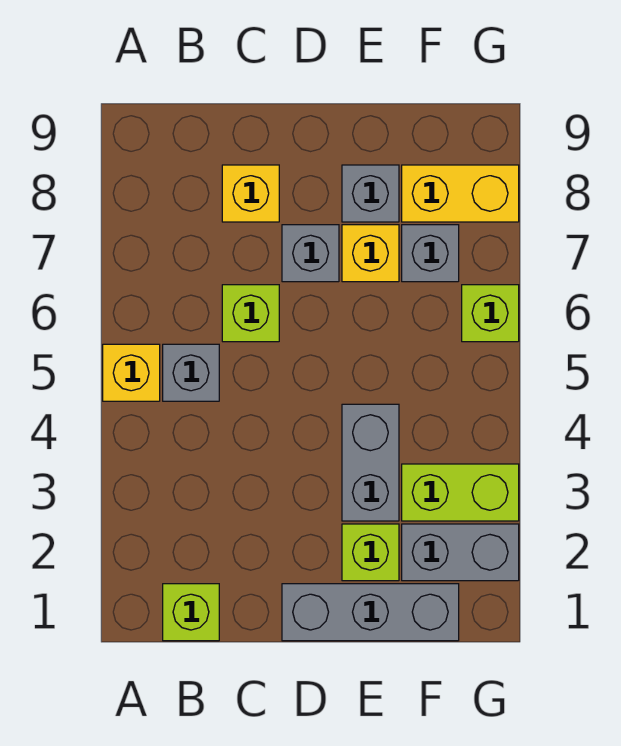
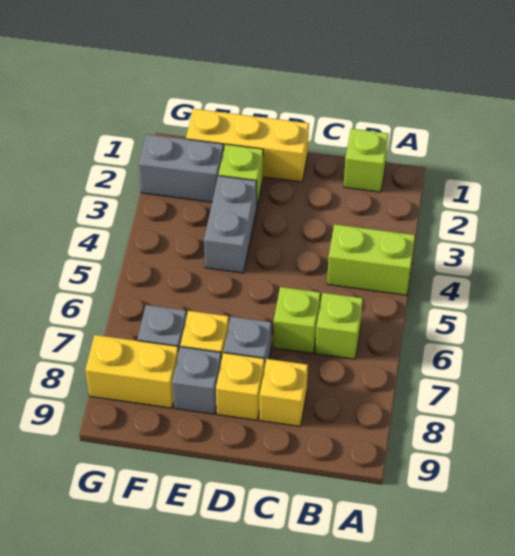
yellow brick A5 level 1 -> yellow brick D8 level 1
grey brick B5 level 1 -> none
grey brick D1:F1 level 1 -> yellow brick D1:F1 level 1
lime brick F3:G3 level 1 -> lime brick A4:B4 level 1
lime brick G6 level 1 -> lime brick B6 level 1

